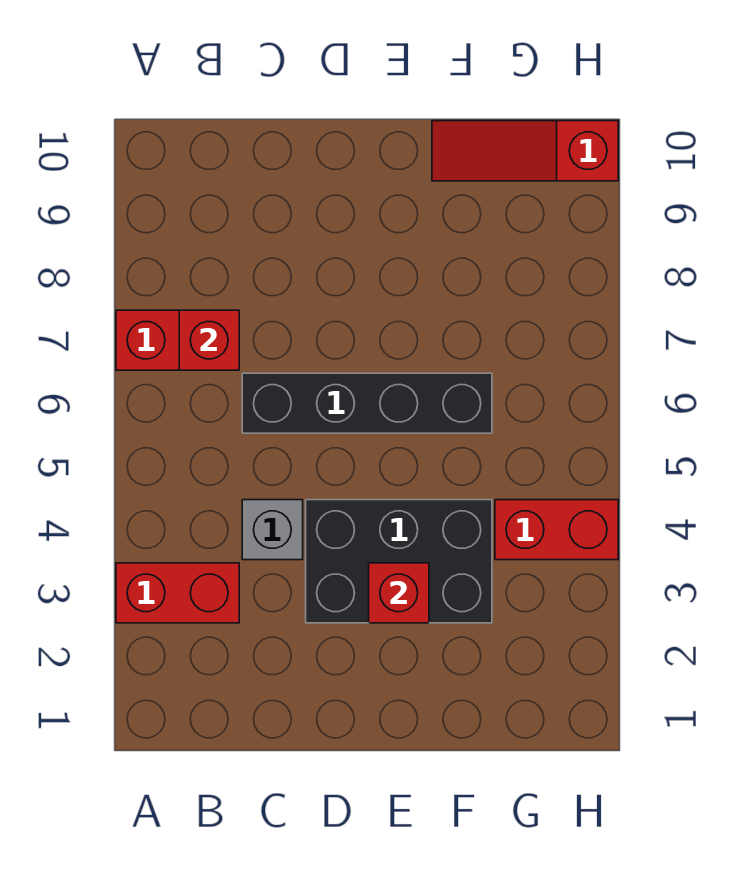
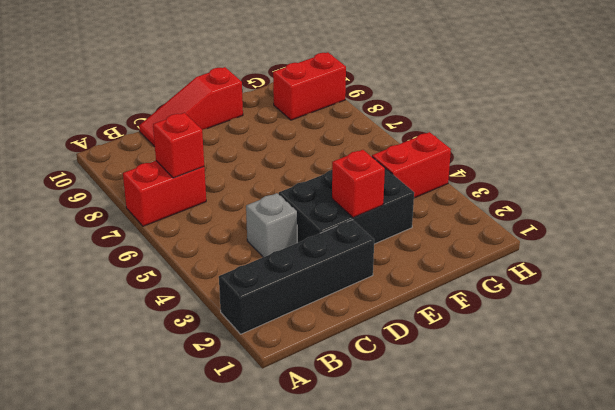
red brick A3:B3 level 1 -> red brick G9:H9 level 1
black brick C6:F6 level 1 -> black brick A2:D2 level 1
red slope F10:H10 level 1 top H -> red slope C10:E10 level 1 top E

